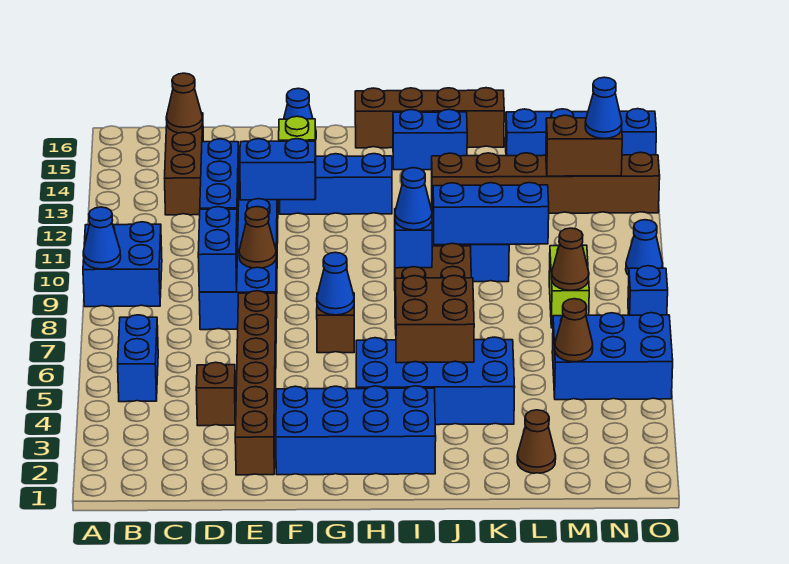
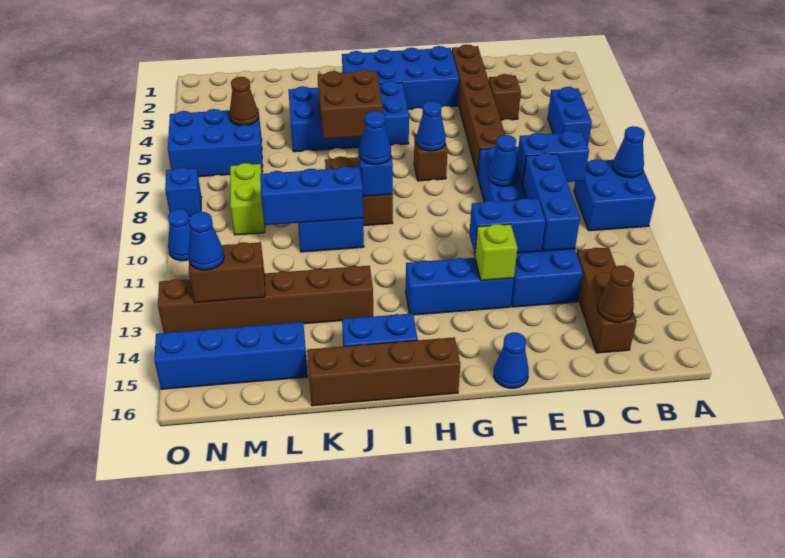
blue brick D8:D9 level 2 -> blue brick C9:D9 level 2
brown cone E9 level 2 -> blue cone E9 level 2
brown cone L2 level 1 -> none
brown cone M8 level 2 -> none

